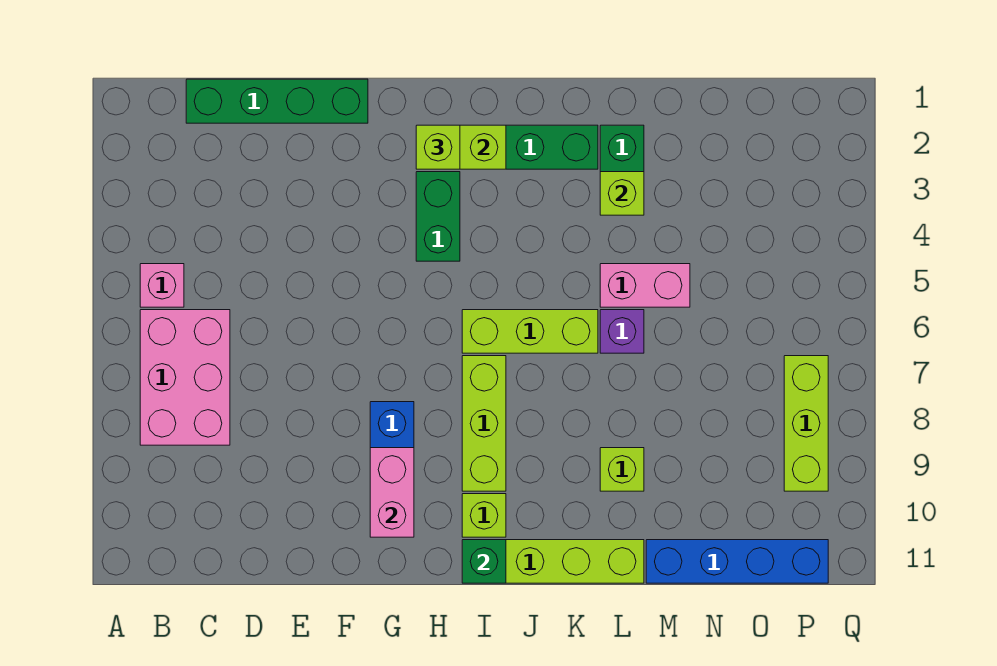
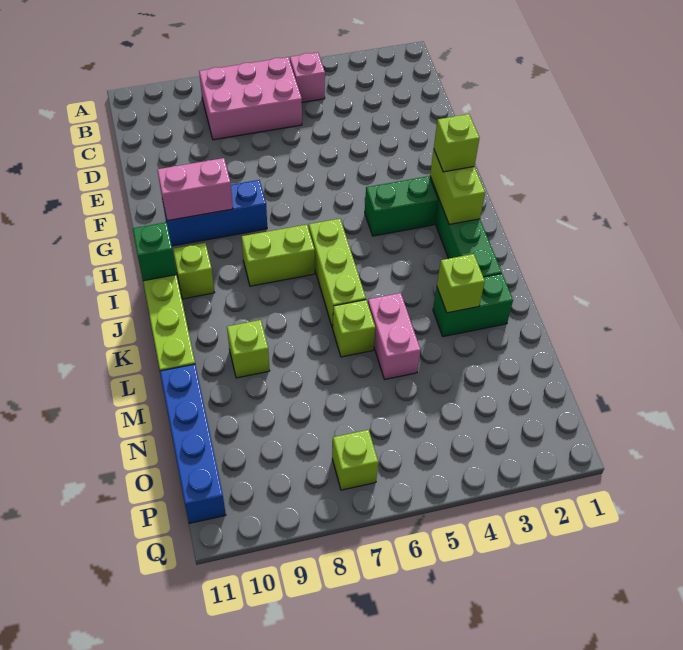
green brick C1:F1 level 1 -> none
lime brick I7:I9 level 1 -> lime brick I7:I8 level 1
purple brick L6 level 1 -> lime brick L6 level 1
lime brick P7:P9 level 1 -> lime brick P7 level 1

